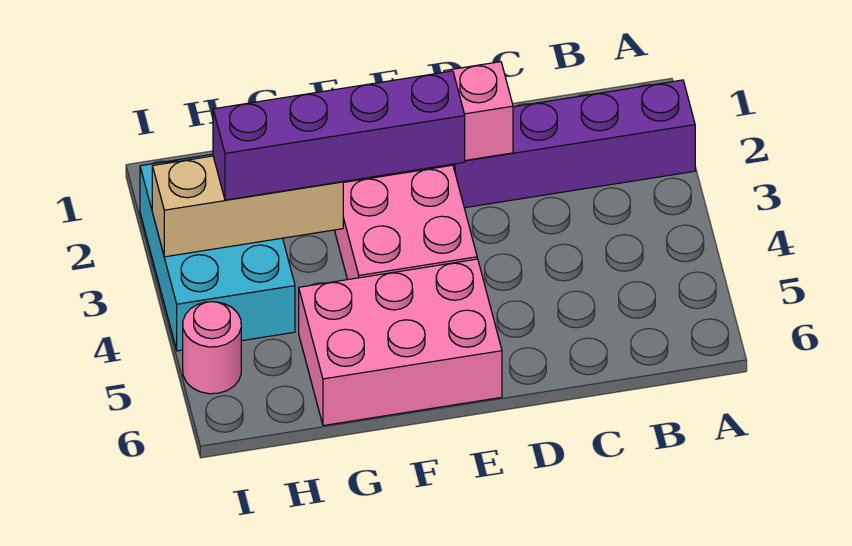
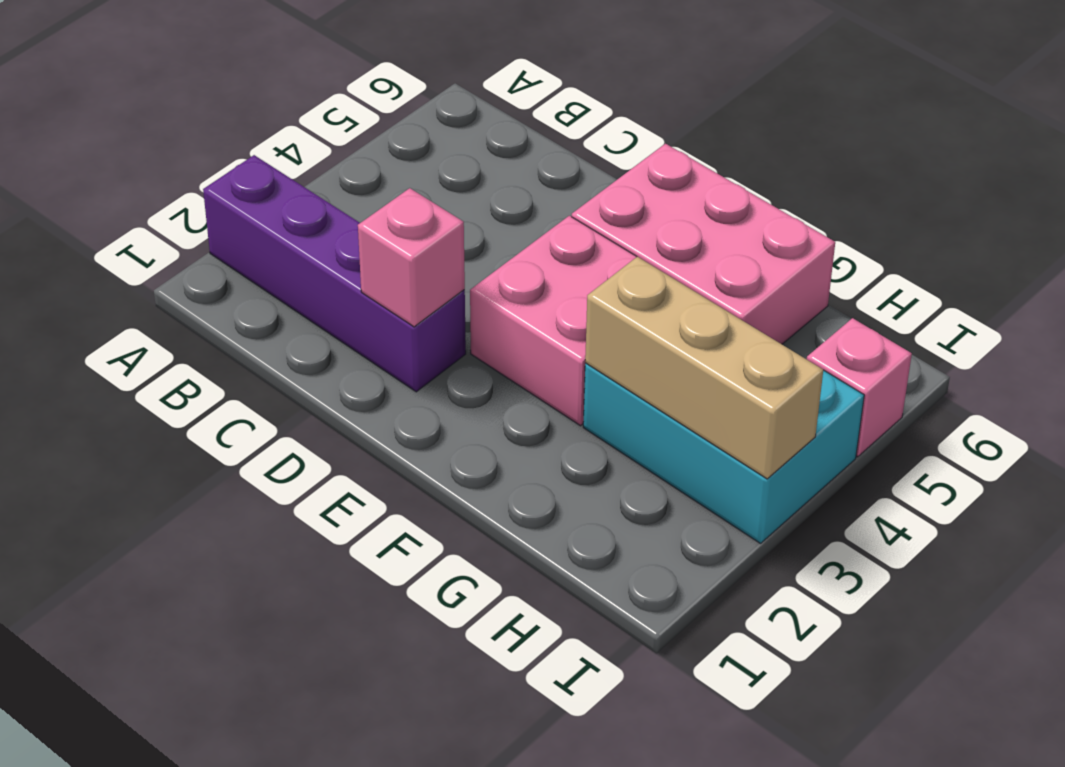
purple brick E3:H3 level 3 -> none
cyan brick H2:I4 level 1 -> cyan brick G3:I4 level 1
pink round brick I5 level 1 -> pink brick I5 level 1

